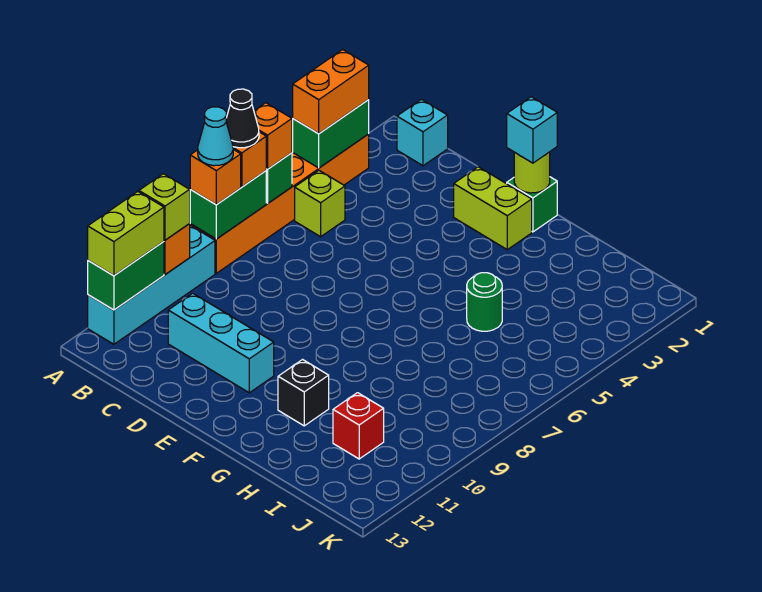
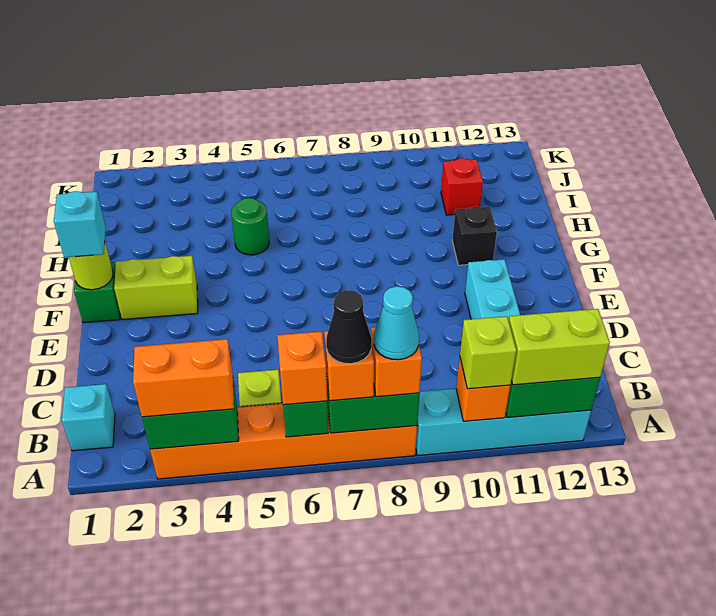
lime brick E2:F2 level 1 -> lime brick F2:F3 level 1

